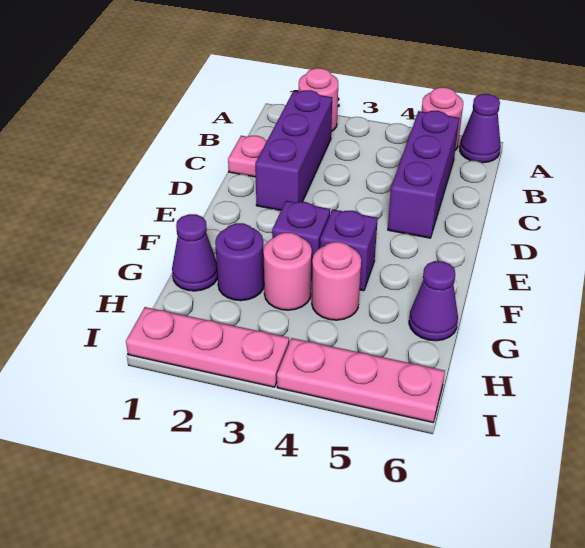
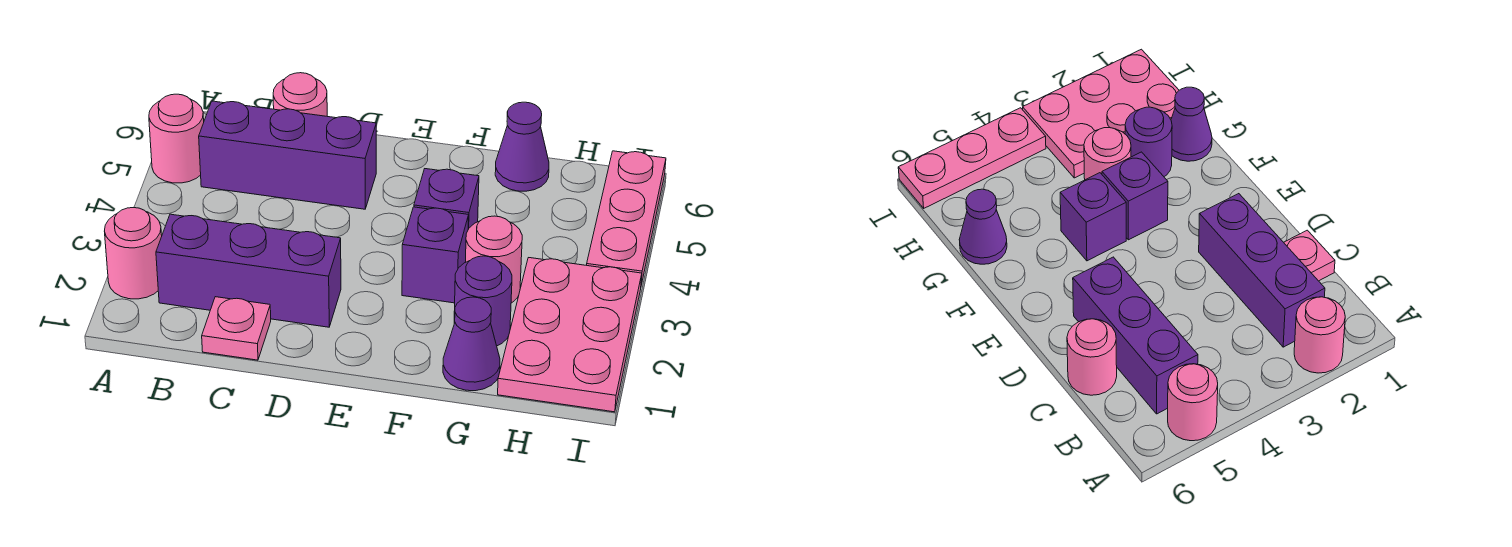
purple cone A6 level 1 -> none
pink round brick G4 level 1 -> pink round brick C6 level 1
pink plate I1:I3 level 1 -> pink plate H1:I3 level 1

